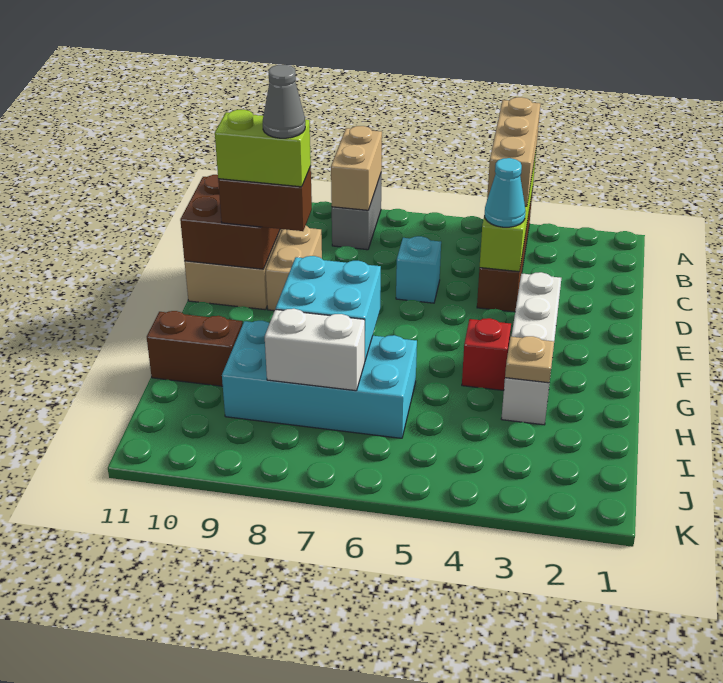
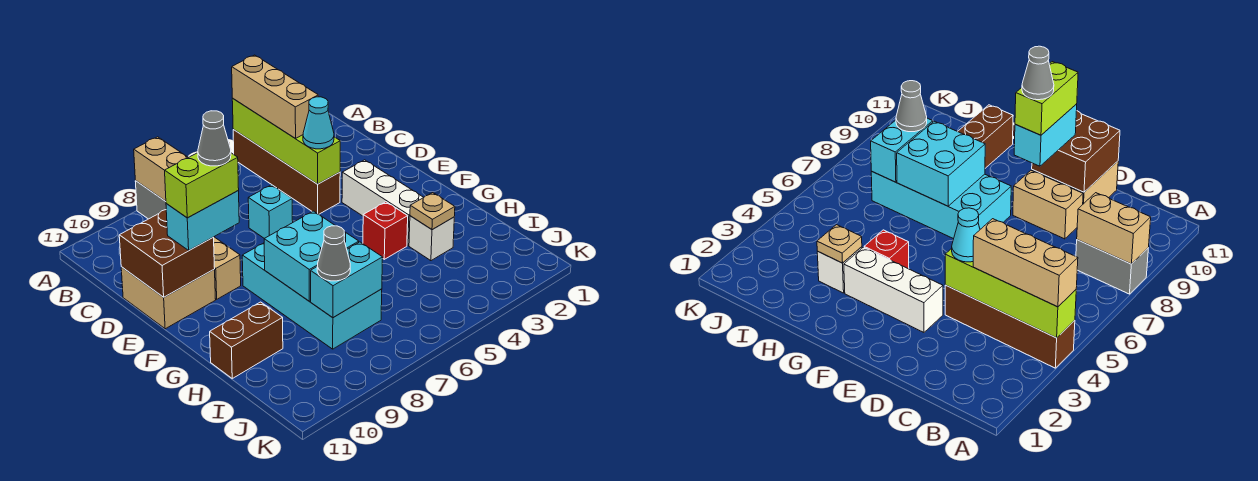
brown brick E9:E10 level 3 -> cyan brick E9:E10 level 3
cyan brick H6:I9 level 1 -> cyan brick F7:I8 level 1
white brick I7:I8 level 2 -> cyan brick I7:I8 level 2
none -> grey cone I8 level 3

